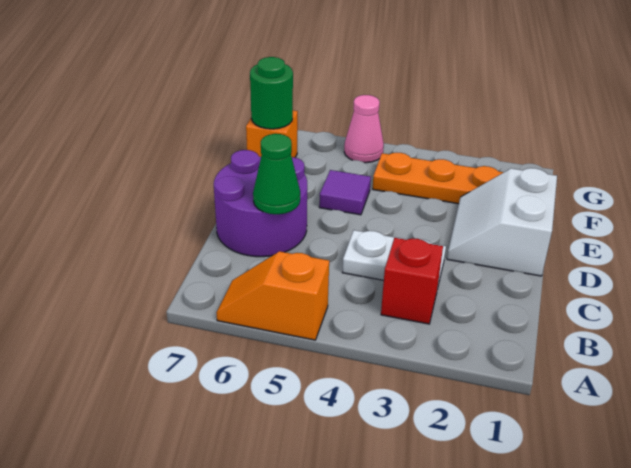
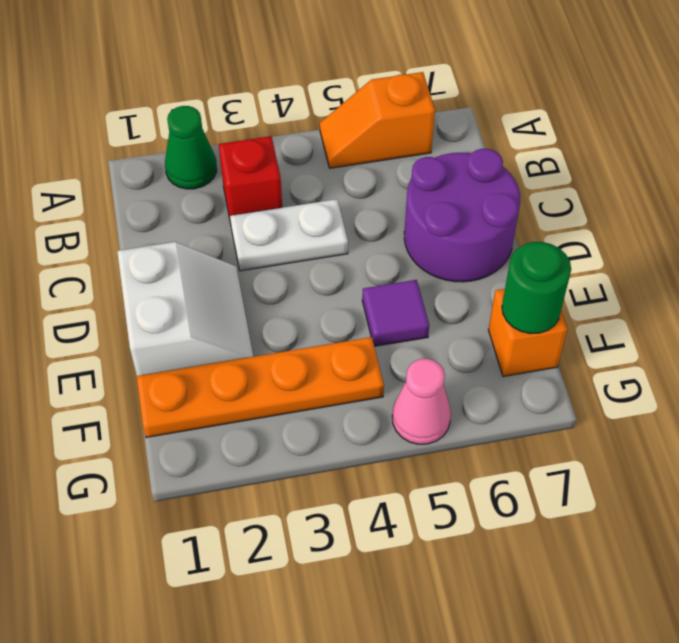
orange slope A5:A6 level 1 top 5 -> orange slope A5:A6 level 1 top 6
green cone C6 level 2 -> green cone A2 level 1

